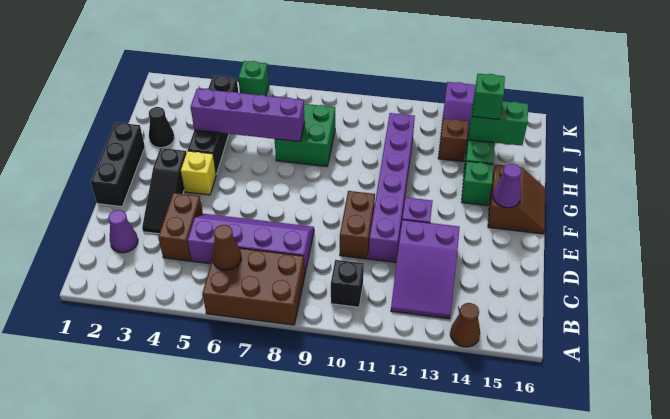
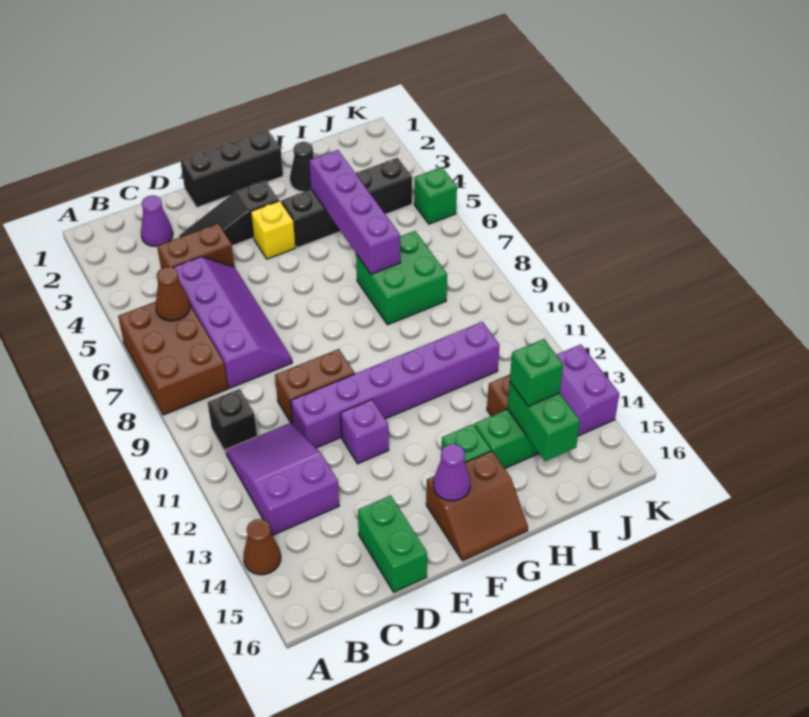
purple slope B12:D13 level 1 top D -> purple slope B11:C13 level 1 top 13
none -> green brick D15:D16 level 1

